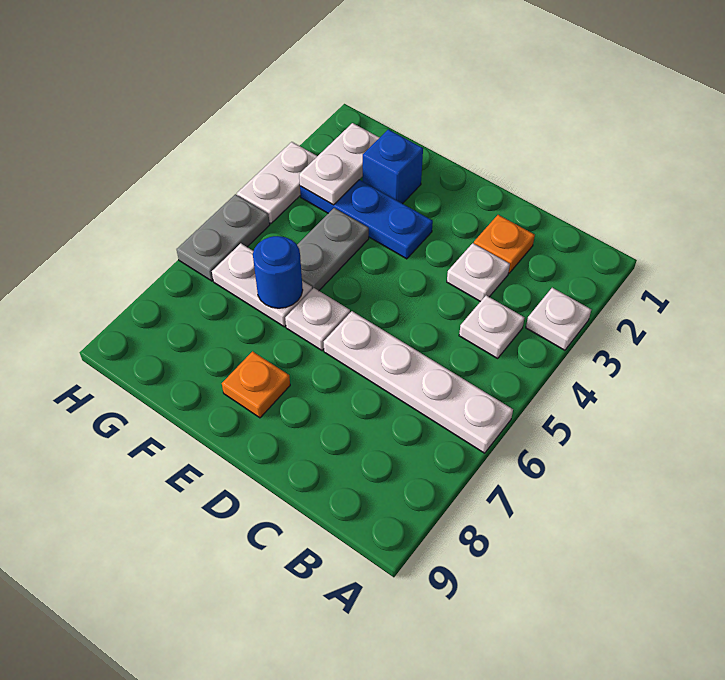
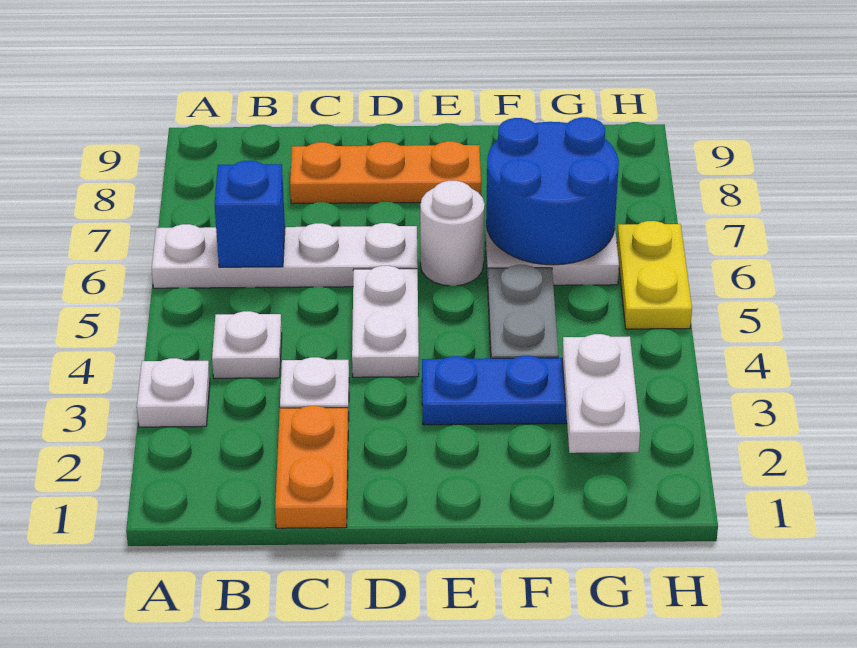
orange plate C2 level 1 -> orange plate C1:C2 level 1
white plate E6 level 1 -> white round brick E6 level 1
orange plate E8 level 1 -> orange plate C8:E8 level 1
blue brick F2 level 1 -> blue brick B6 level 2
blue round brick F6 level 2 -> blue round brick F6:G7 level 2
white plate H3:H4 level 1 -> white plate D4:D5 level 1
grey plate H5:H6 level 1 -> yellow plate H5:H6 level 1

